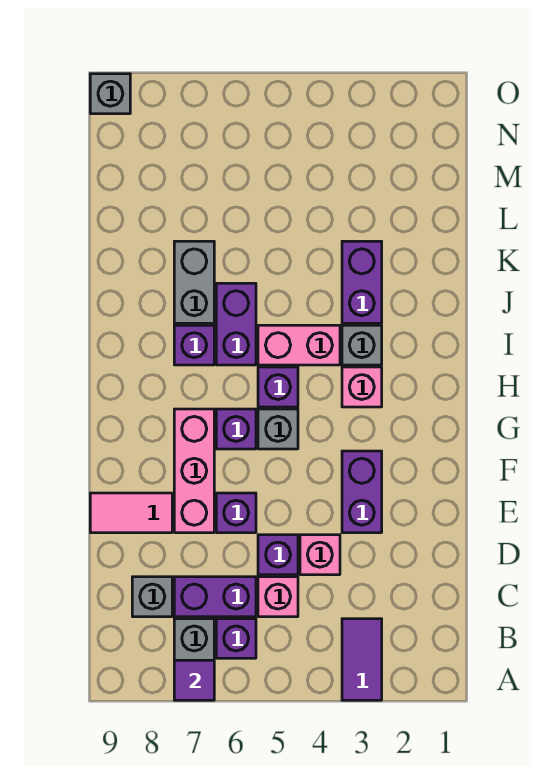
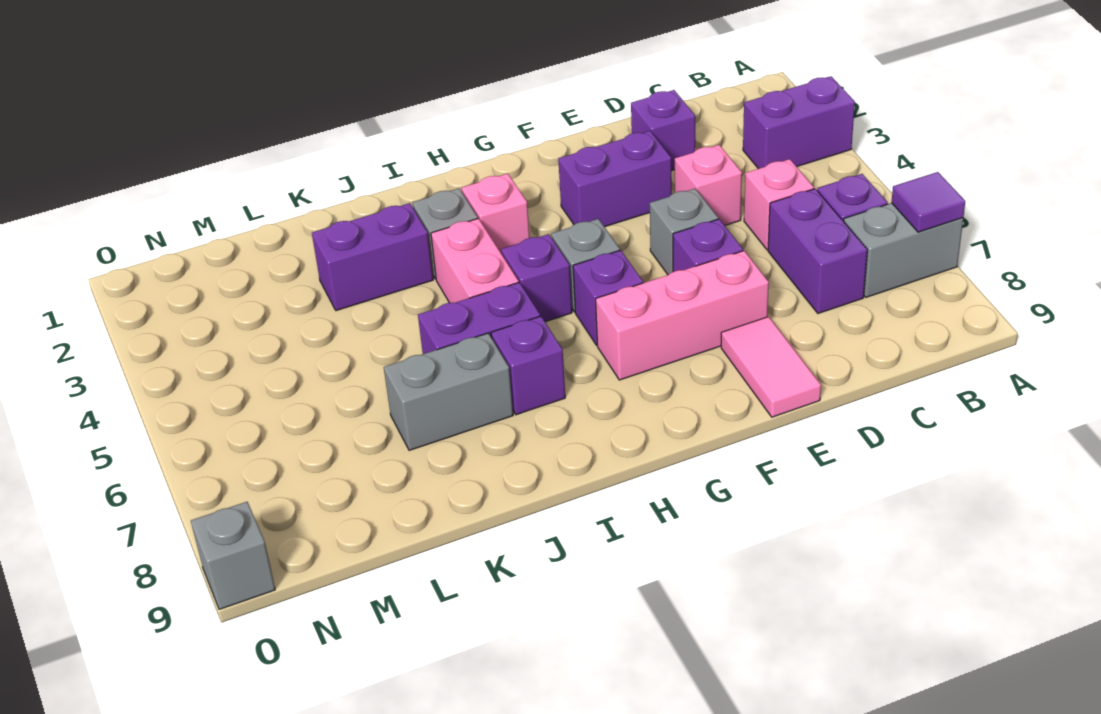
purple tile A3:B3 level 1 -> purple brick A3:B3 level 1
grey brick C8 level 1 -> grey brick E5 level 1
purple brick D5 level 1 -> purple brick D2 level 1

